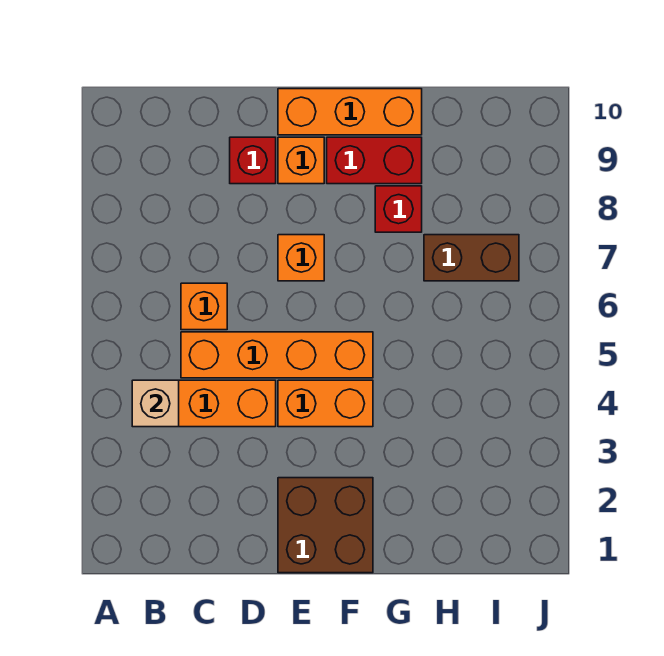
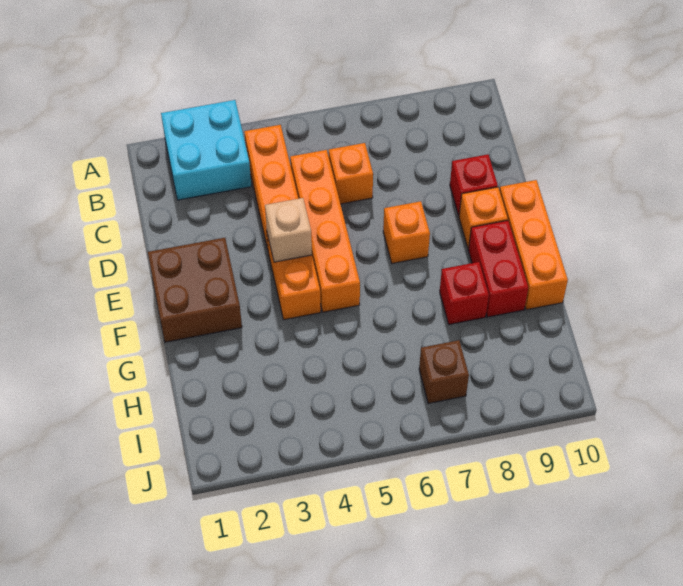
none -> cyan brick A2:B3 level 1
tan brick B4 level 2 -> tan brick E4 level 2
brown brick H7:I7 level 1 -> brown brick I7 level 1

